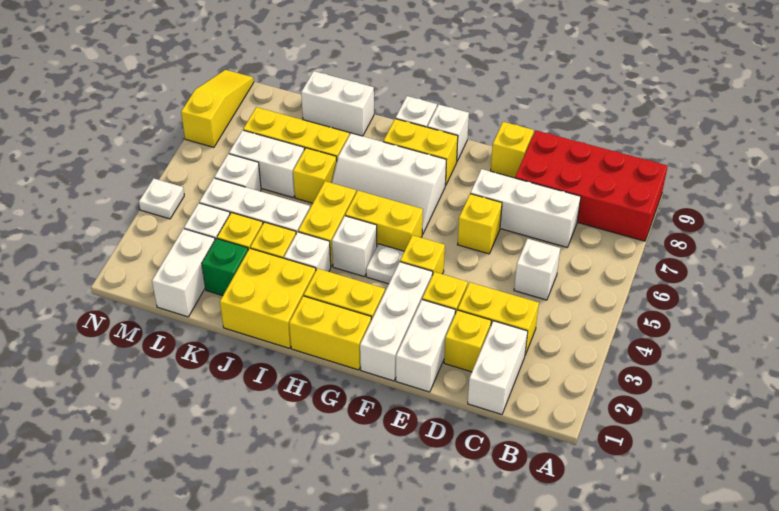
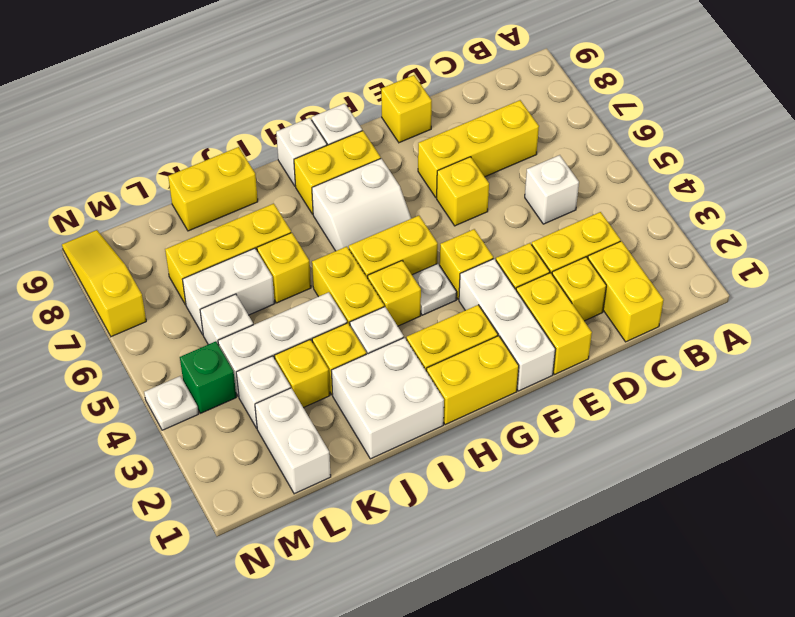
red brick A8:D9 level 1 -> none
white brick C1:C2 level 1 -> yellow brick C1:C2 level 1
white brick C7:E7 level 1 -> yellow brick C7:E7 level 1
white brick E1:E2 level 1 -> yellow brick E1:E2 level 1
white slope G6:I7 level 1 top 7 -> white slope G6:H7 level 1 top 7
white brick H4 level 1 -> yellow brick H4 level 1
yellow brick I1:J2 level 1 -> white brick I1:J2 level 1
white brick J9:K9 level 1 -> yellow brick J9:K9 level 1
green brick K2 level 1 -> green brick M4 level 1

